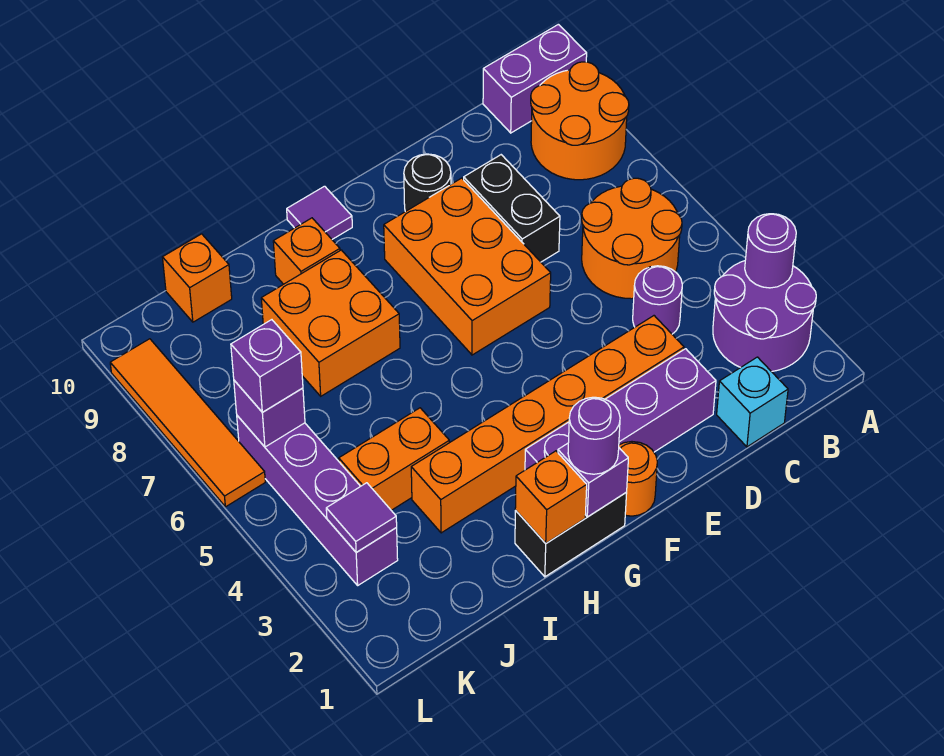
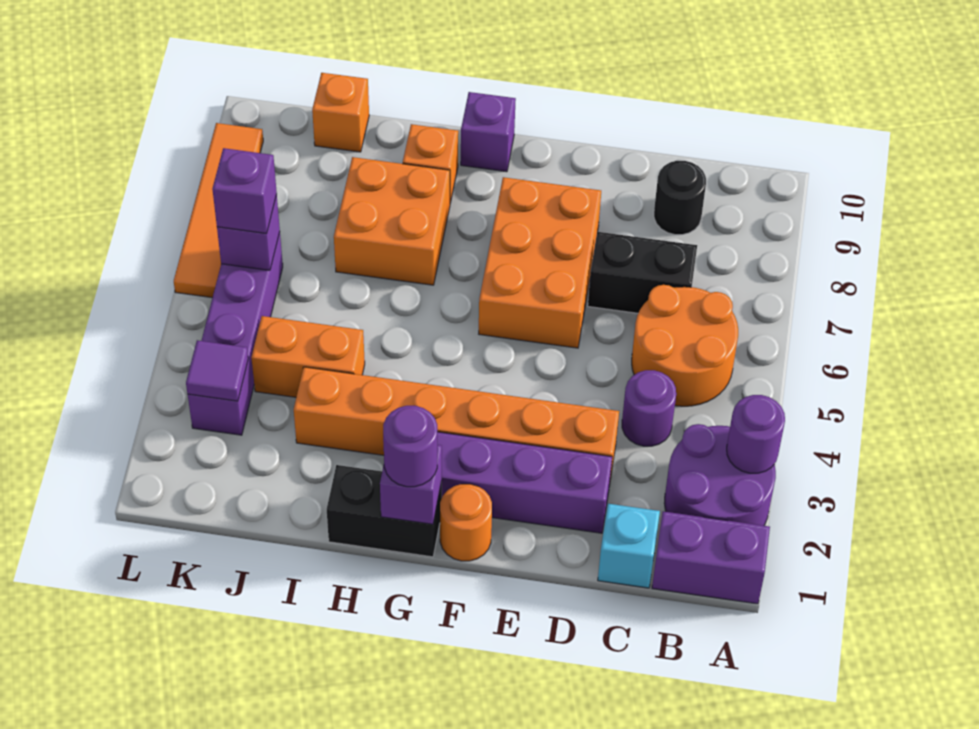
orange round brick A8:B9 level 1 -> none
purple brick A10:B10 level 1 -> purple brick A1:B1 level 1
black brick D7:D8 level 1 -> black brick C7:D7 level 1
black round brick E9 level 1 -> black round brick C9 level 1
purple tile G10 level 1 -> purple brick G10 level 1
orange brick H1 level 2 -> none

